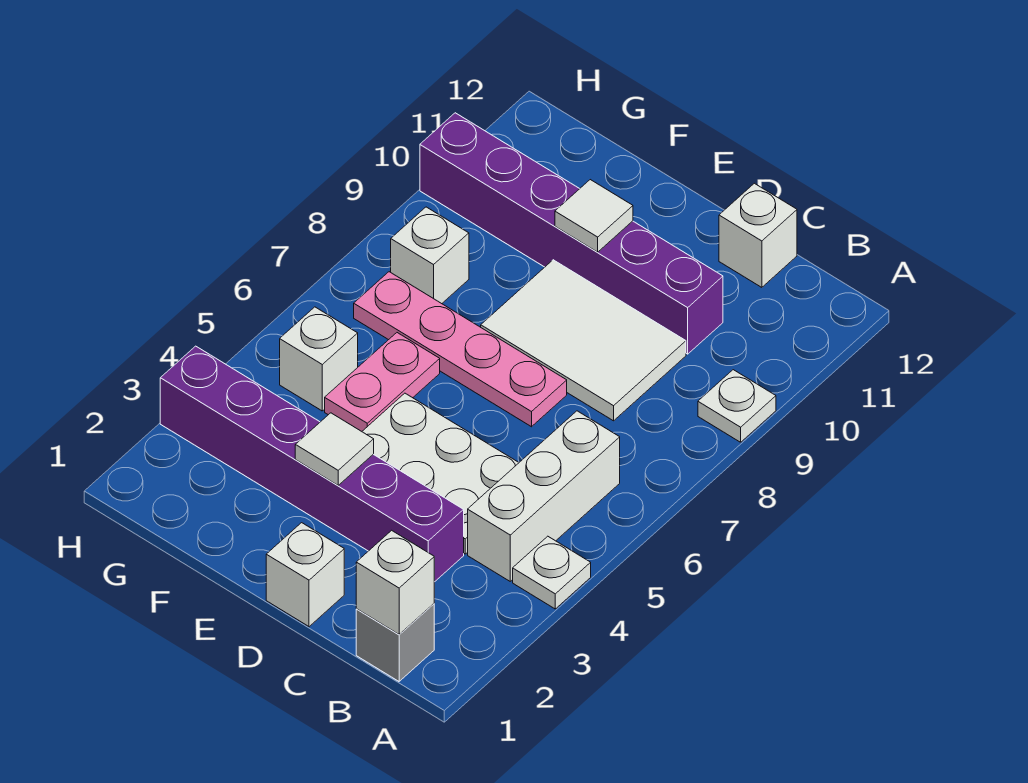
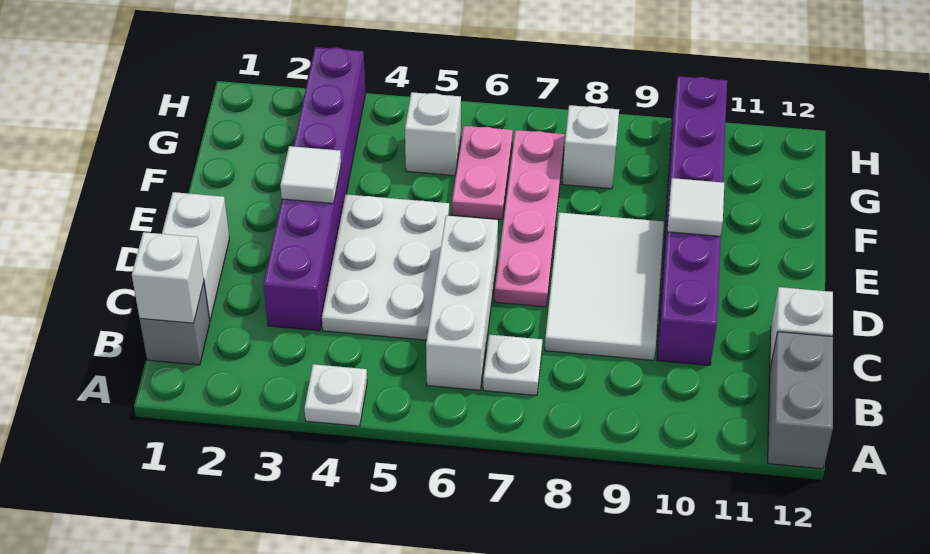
white plate A9 level 1 -> white plate B7 level 1
none -> grey brick A12:B12 level 1
white brick B4:B6 level 1 -> white brick B6:D6 level 1
white brick D1 level 1 -> white brick C1:D1 level 1
pink plate F5:F6 level 1 -> pink plate F6:G6 level 1

